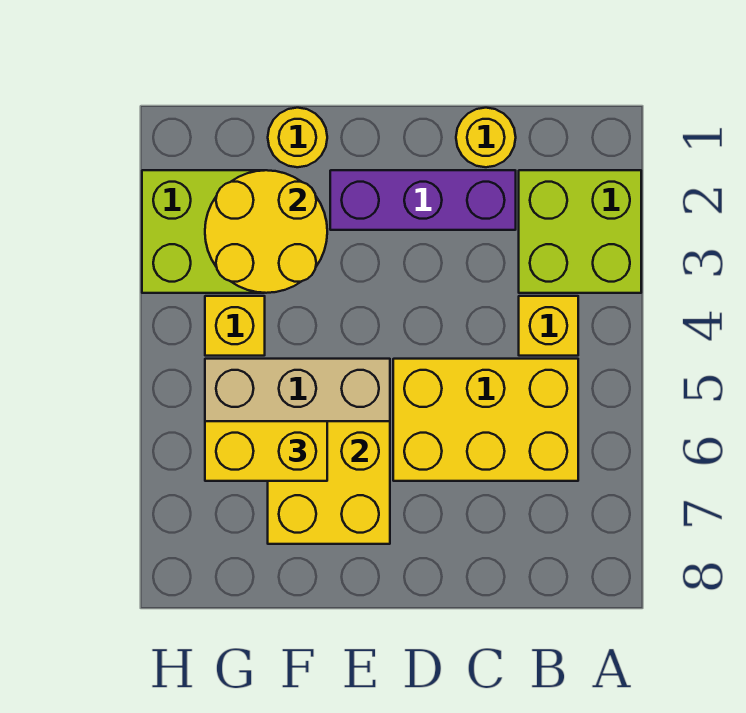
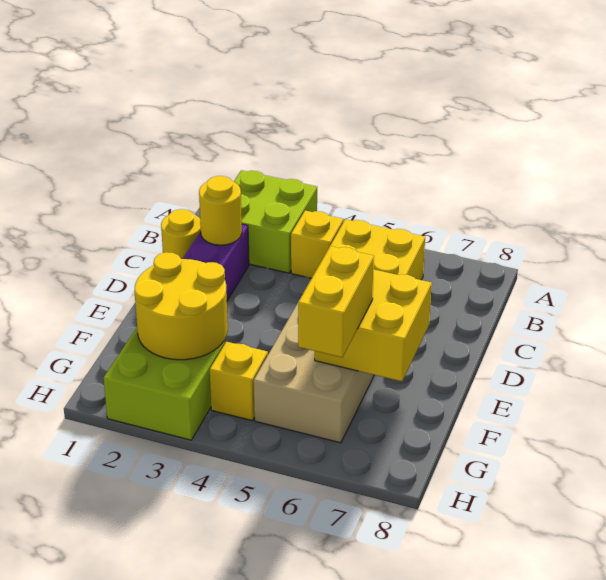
yellow round brick F1 level 1 -> yellow round brick C2 level 2

